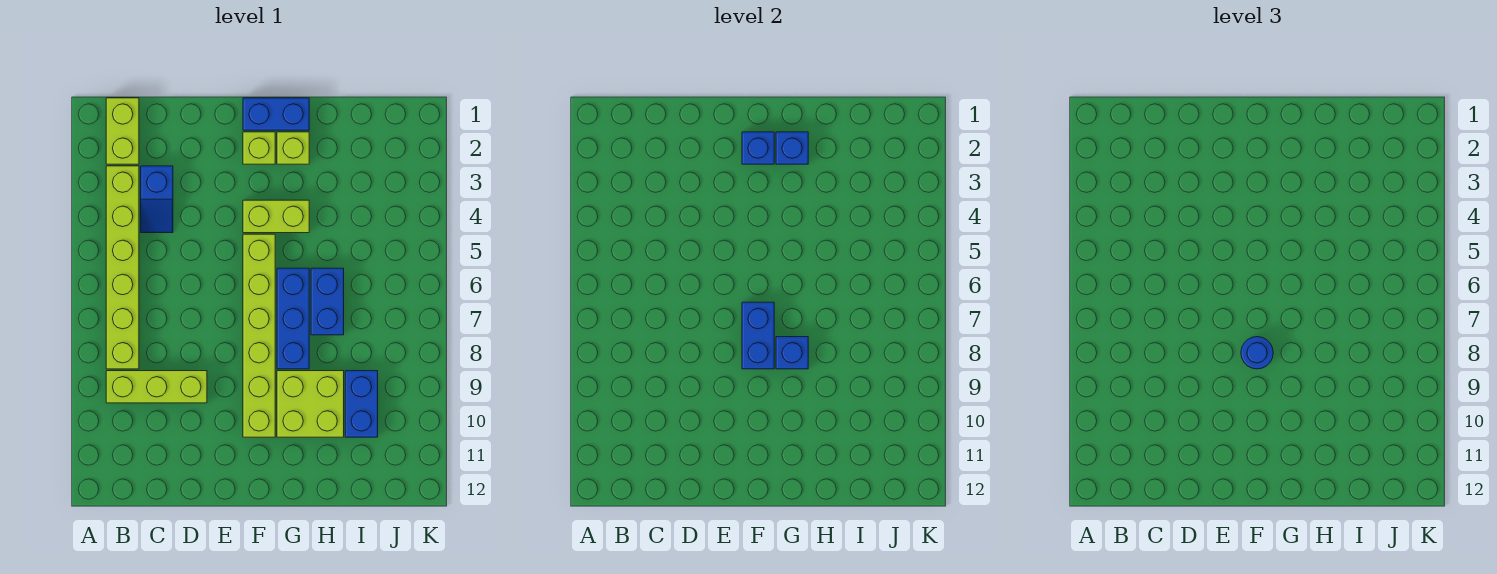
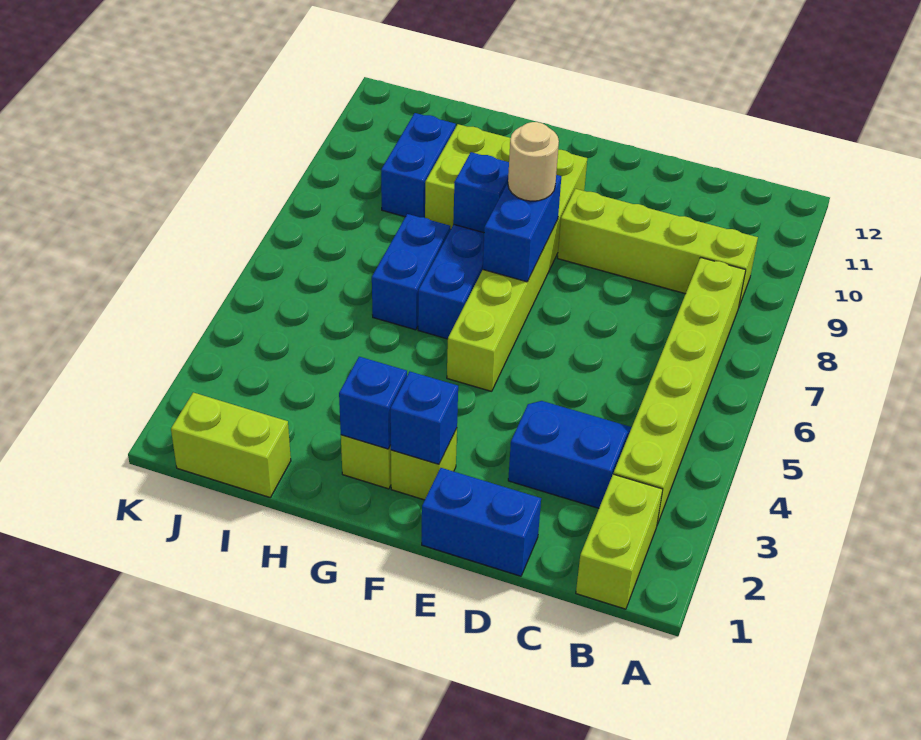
lime brick B9:D9 level 1 -> lime brick B9:E9 level 1
blue slope C3:C4 level 1 top 3 -> blue slope C3:D4 level 1 top 3
blue brick F1:G1 level 1 -> blue brick D1:E1 level 1
lime brick F4:G4 level 1 -> lime brick I1:J1 level 1
blue round brick F8 level 3 -> tan round brick F8 level 3

